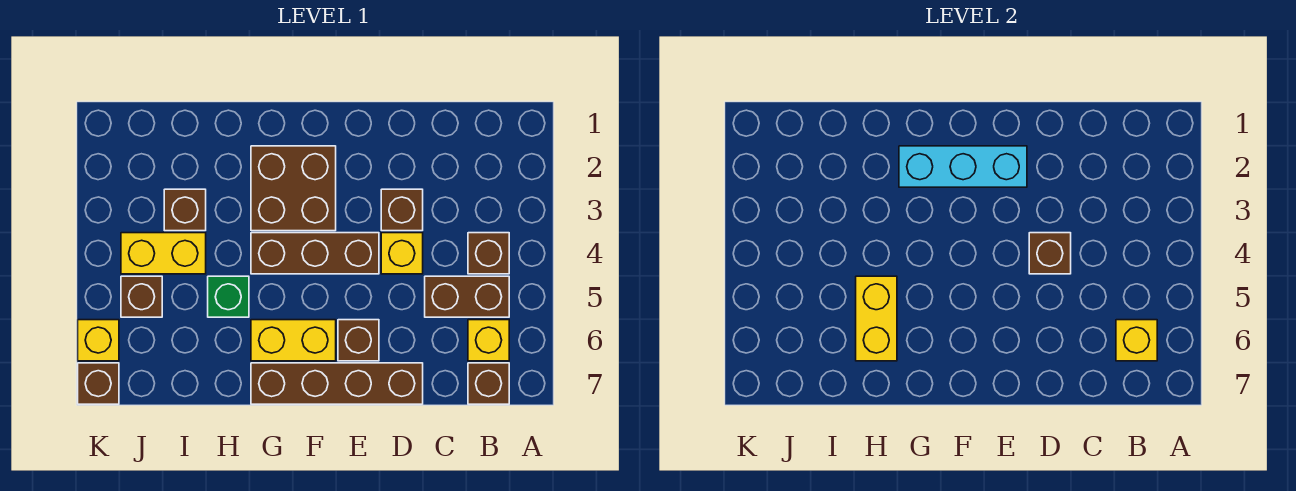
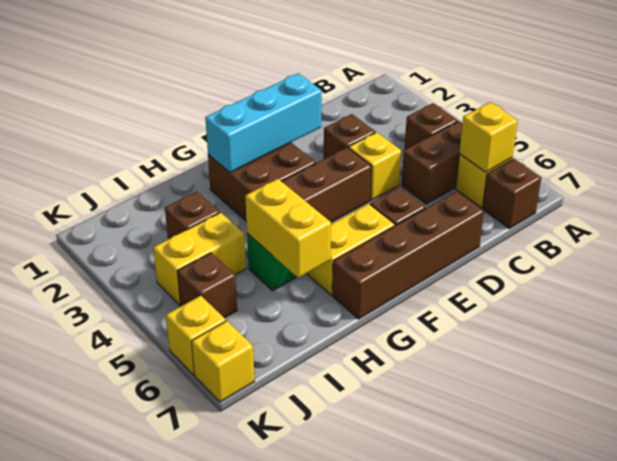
brown brick D4 level 2 -> none
brown brick K7 level 1 -> yellow brick K7 level 1

